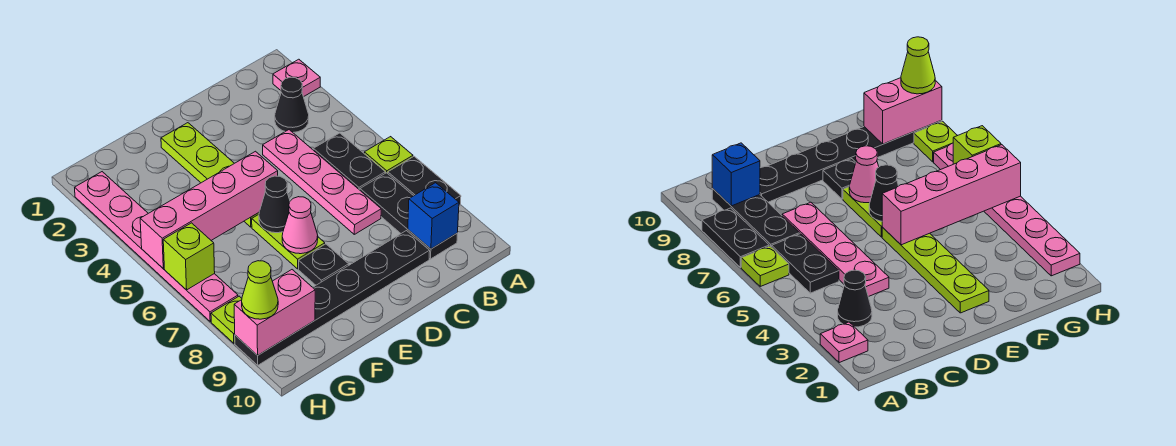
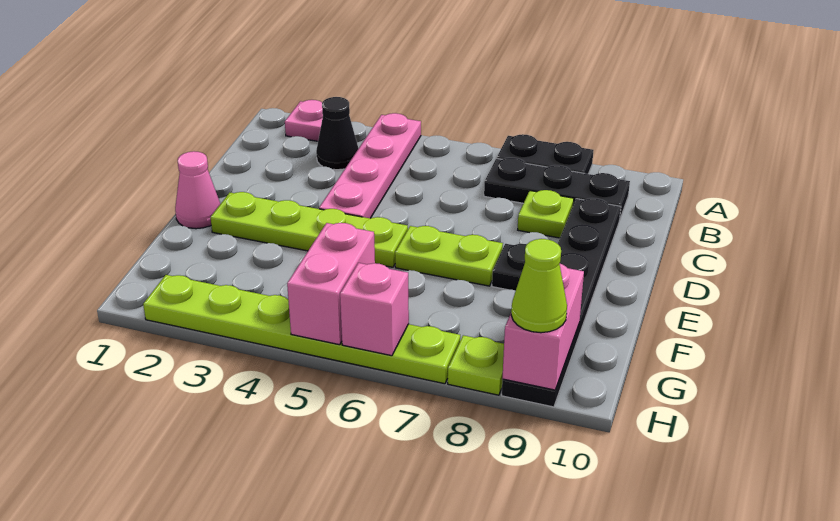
lime plate A6 level 1 -> lime plate C8 level 1
black plate B5:B6 level 1 -> none
blue brick B9 level 2 -> none
pink plate C4:C7 level 1 -> pink plate A4:D4 level 1
pink brick E5:H5 level 2 -> pink brick G5:H5 level 2
black cone E6 level 2 -> none
pink cone E7 level 2 -> pink cone E1 level 1
pink plate H2:H7 level 1 -> lime plate H2:H7 level 1
lime brick H6 level 2 -> pink brick H6 level 2

